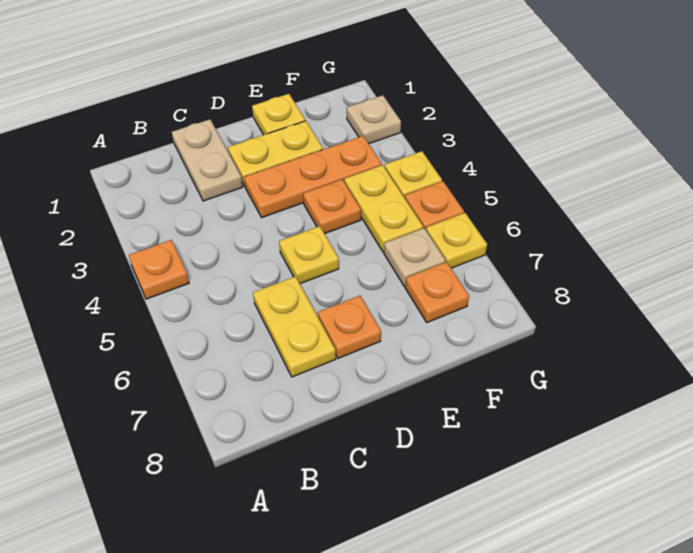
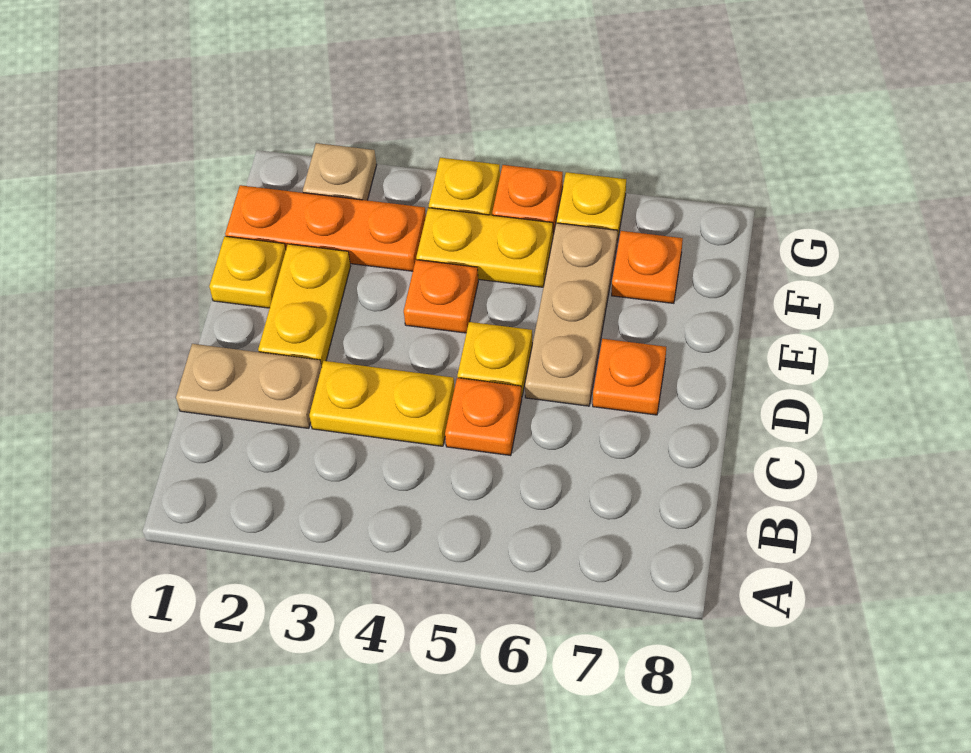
orange plate A4 level 1 -> orange plate C5 level 1
yellow plate C6:C7 level 1 -> yellow plate C3:C4 level 1
orange plate D3:F3 level 1 -> orange plate F1:F3 level 1
tan plate F6 level 1 -> tan plate D6:F6 level 1

